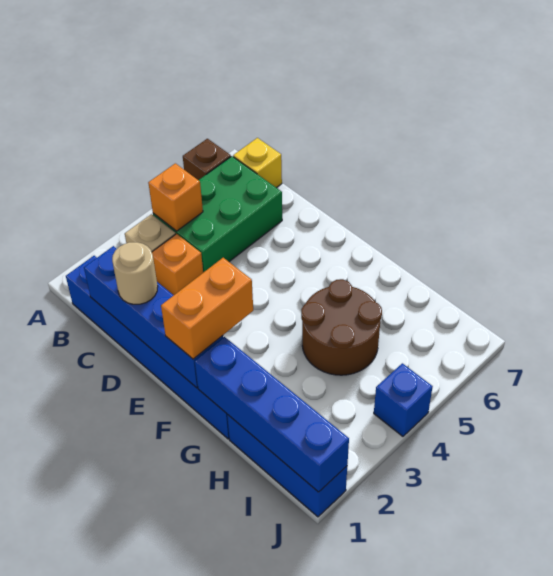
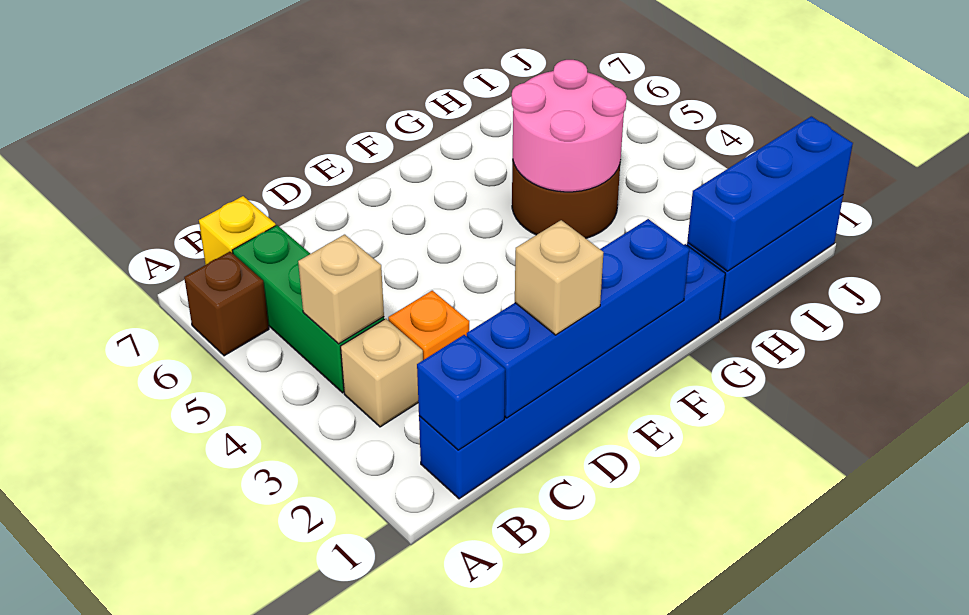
green brick B4:C6 level 1 -> green brick B4:B6 level 1
orange brick B4 level 2 -> tan brick B4 level 2
tan round brick D1 level 3 -> tan brick D1 level 3
orange brick F1:F2 level 3 -> none
blue brick G1:J1 level 2 -> blue brick H1:J1 level 2
none -> pink round brick G4:H5 level 2
blue brick J4 level 1 -> blue brick B1 level 2

